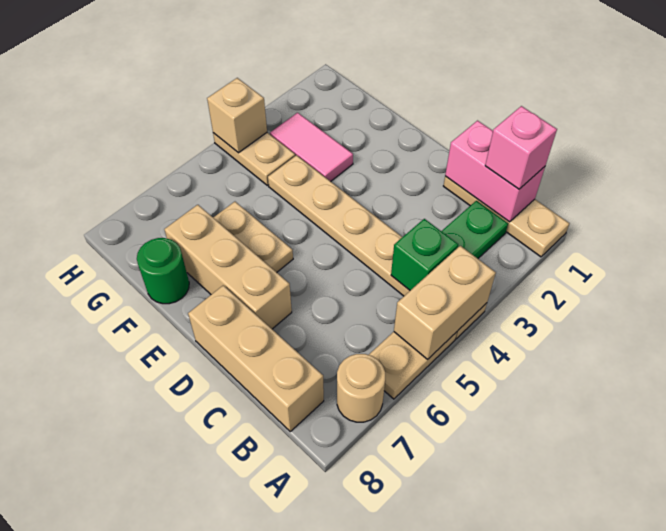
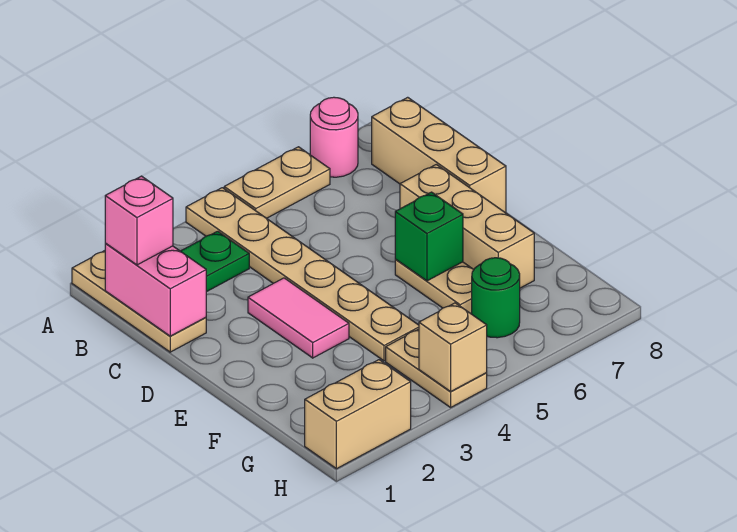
tan brick A4:A5 level 2 -> tan brick H1:H2 level 1
tan round brick A7 level 1 -> pink round brick A7 level 1
green brick B4 level 2 -> green brick E6 level 2
pink tile F3:G3 level 1 -> pink tile D3:E3 level 1
green round brick F8 level 1 -> green round brick G6 level 1

